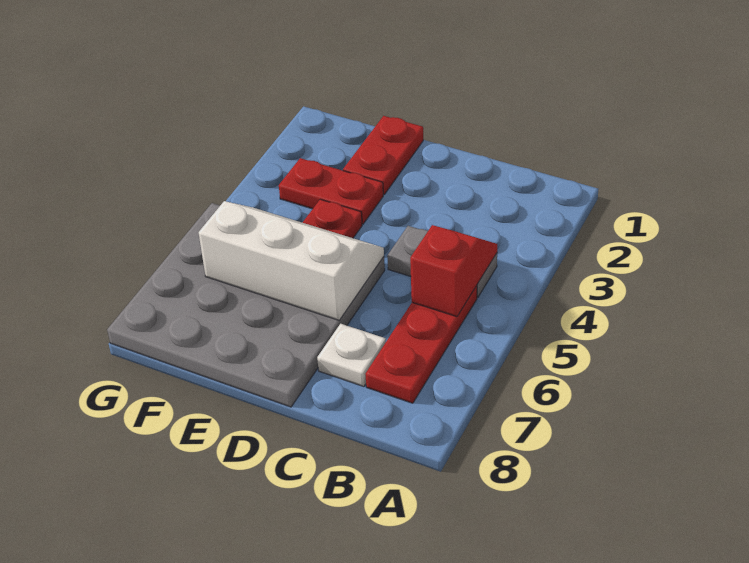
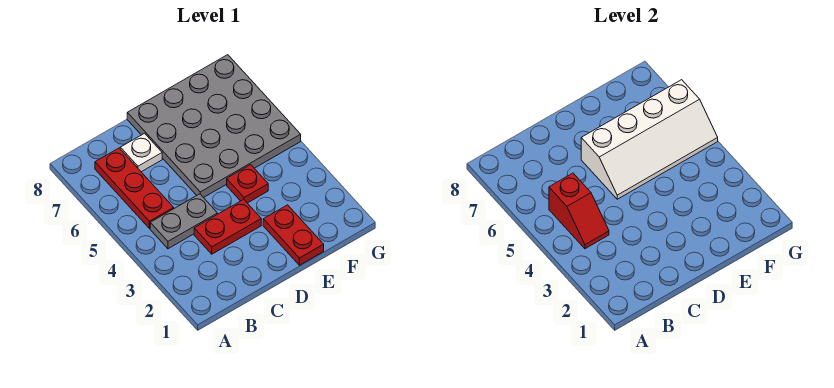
white slope D5:F6 level 2 top 6 -> white slope D5:G6 level 2 top 6
red plate E3:F3 level 1 -> red plate C3:D3 level 1

